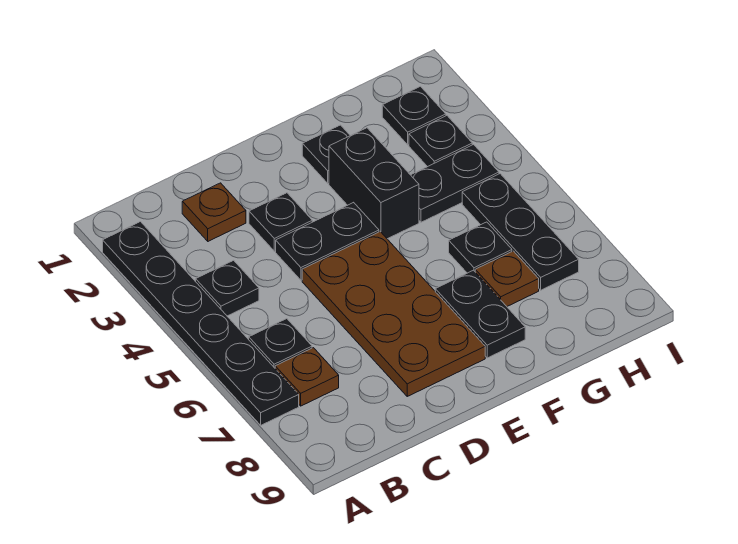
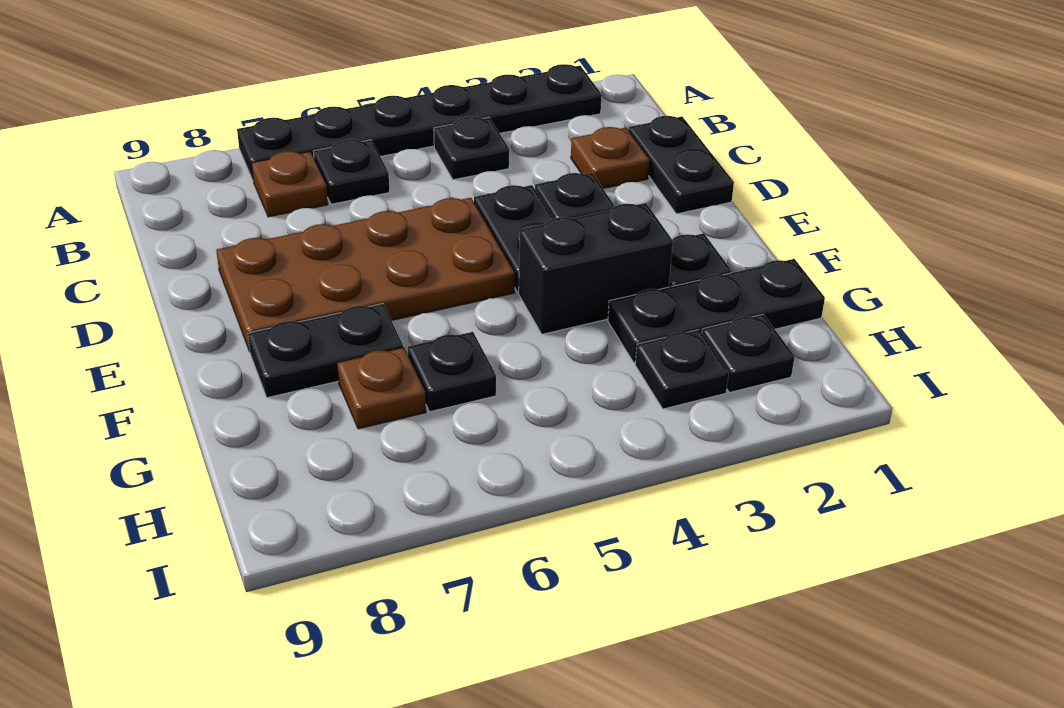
black plate G4:H4 level 1 -> black plate C1:D1 level 1
black plate H5:H7 level 1 -> black plate G1:G3 level 1

